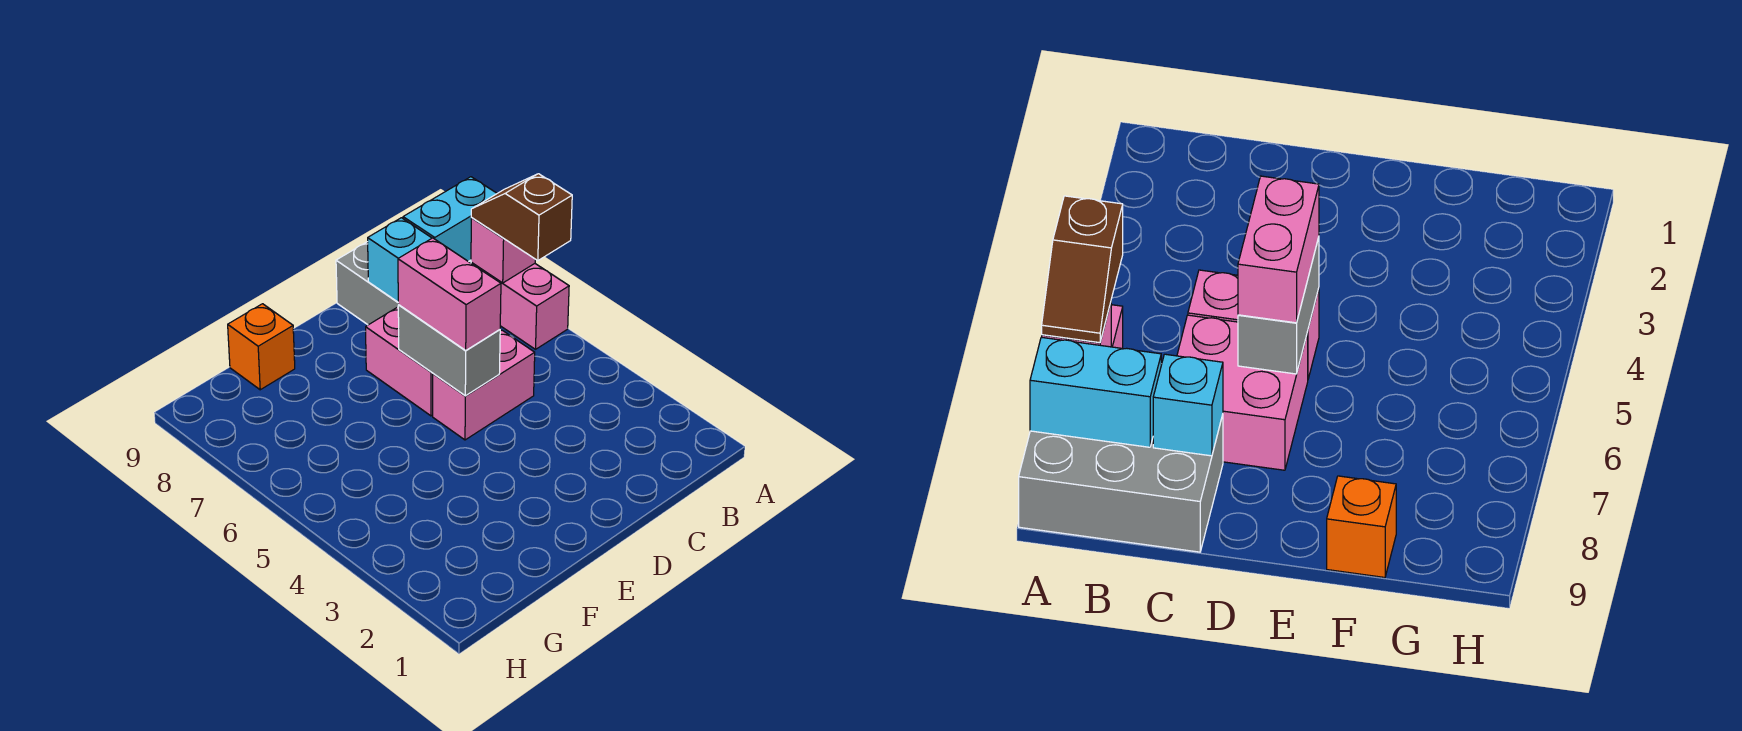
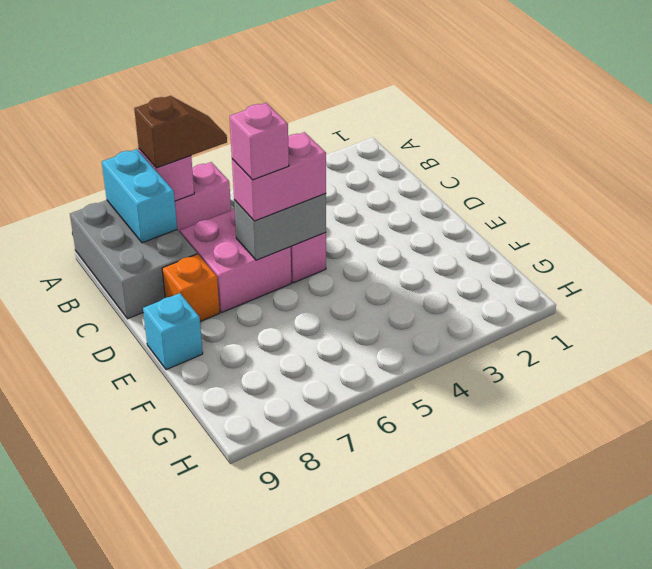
brown slope A6:A7 level 3 top 6 -> brown slope A6:A7 level 3 top 7
cyan brick C8 level 2 -> cyan brick E9 level 1
none -> pink brick D6 level 4
orange brick F9 level 1 -> orange brick D8 level 1

